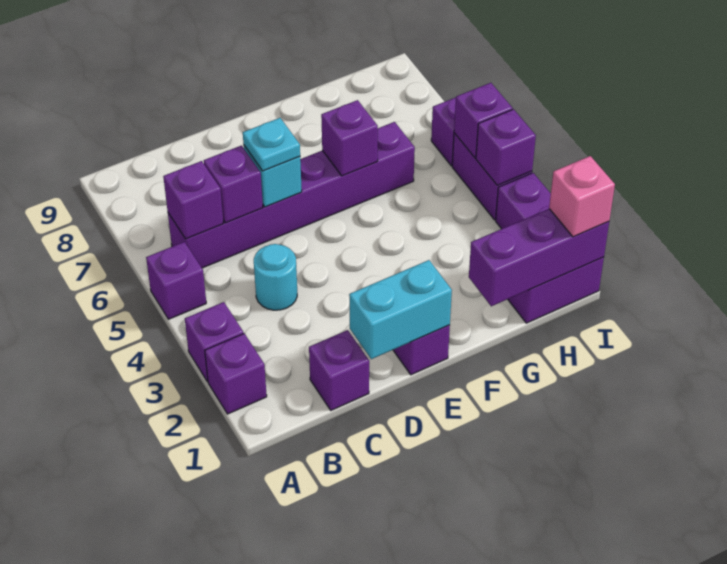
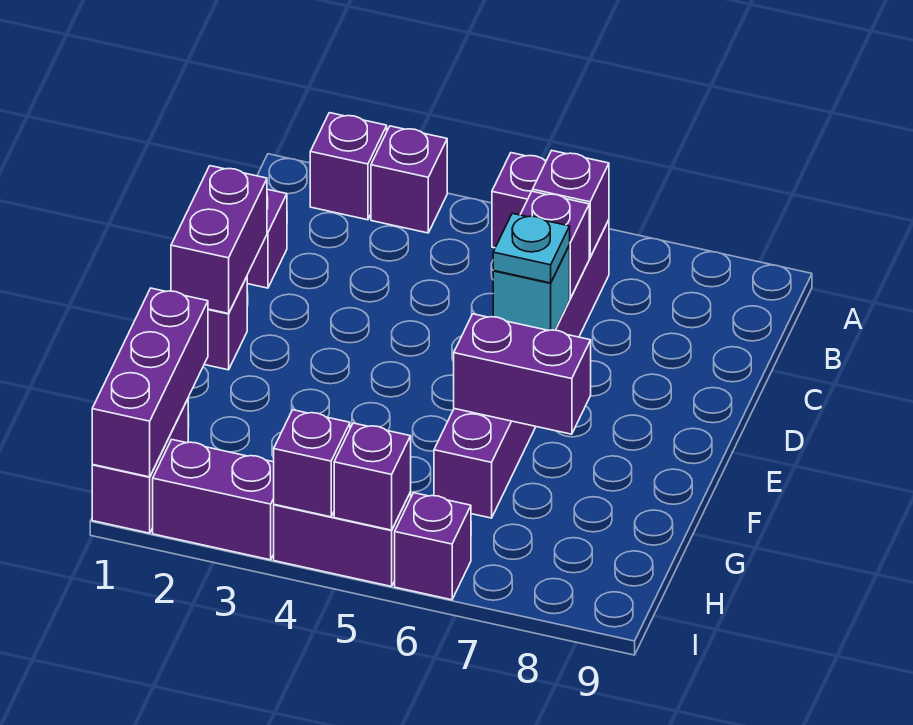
cyan round brick C4 level 1 -> none
cyan brick D1:E1 level 2 -> purple brick D1:E1 level 2
purple brick F6 level 2 -> purple brick F6:F7 level 2
pink brick I1 level 3 -> none

